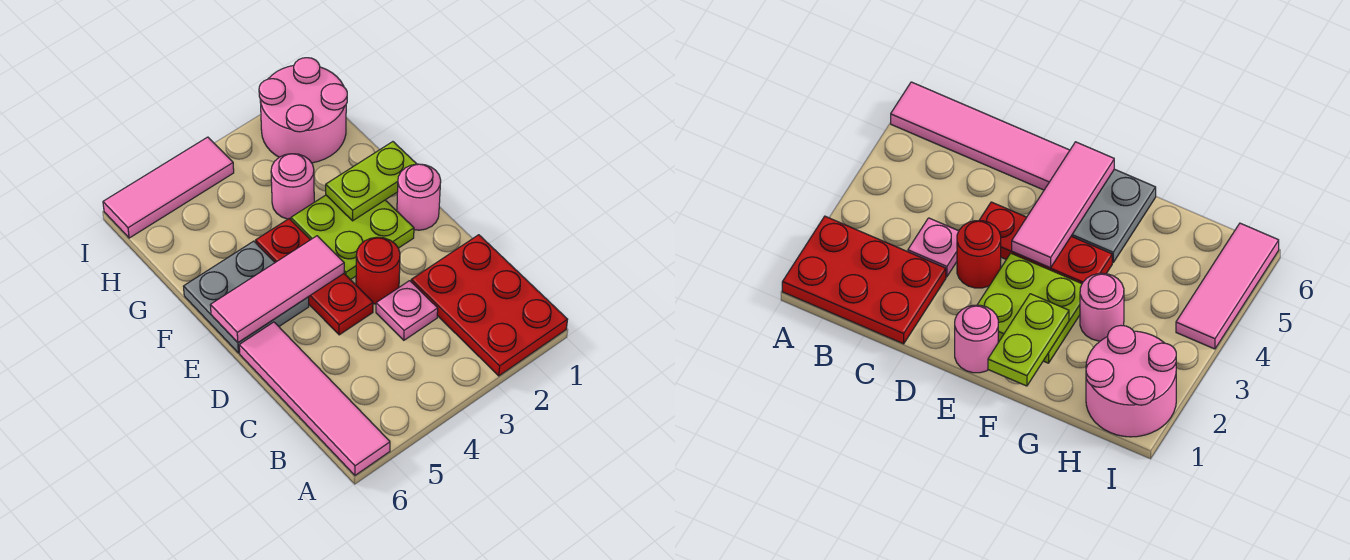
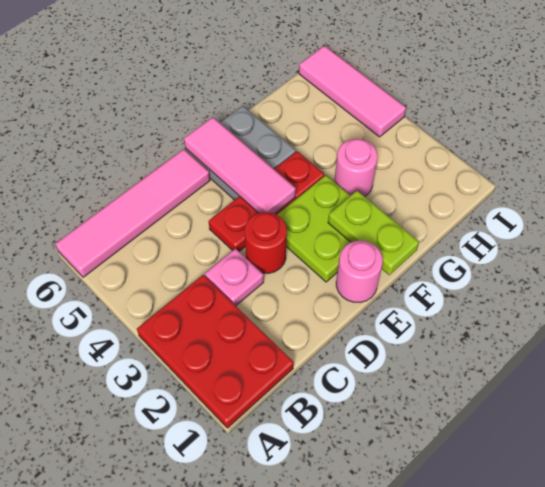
red plate A1:C2 level 1 -> red plate A1:B3 level 1
pink round brick H1:I2 level 1 -> none

